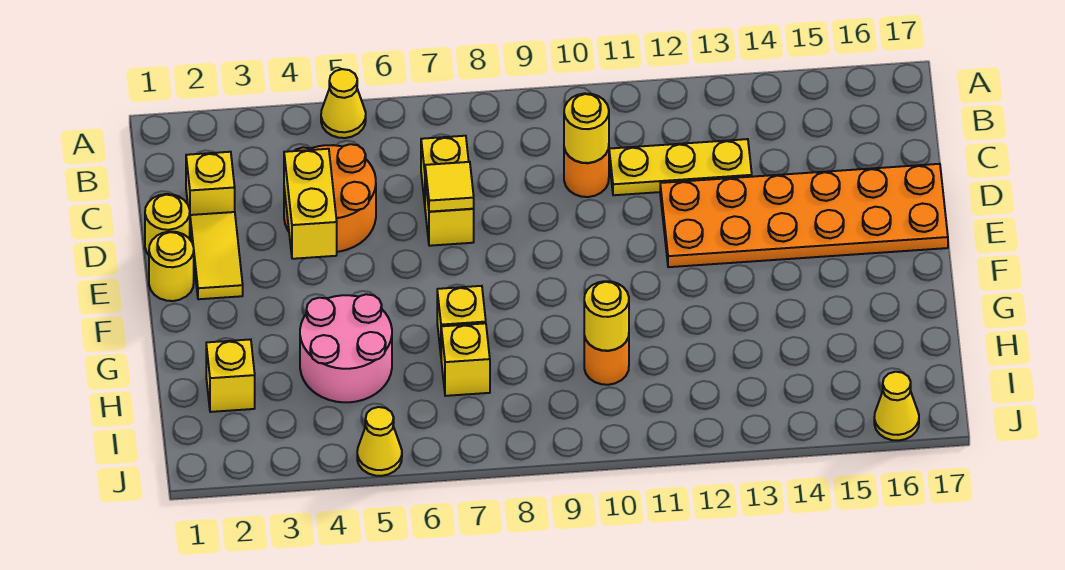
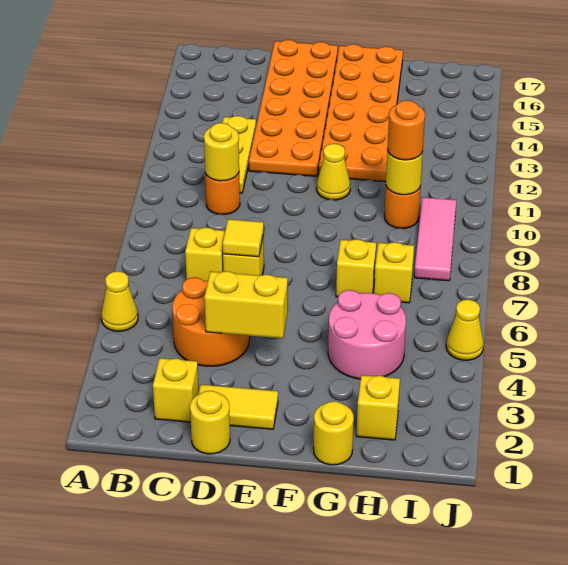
yellow round brick E1 level 1 -> yellow round brick G1 level 1
none -> orange plate F12:G17 level 1
none -> orange round brick H10 level 3
none -> pink tile I8:I10 level 1
yellow cone J16 level 1 -> yellow cone F11 level 1

